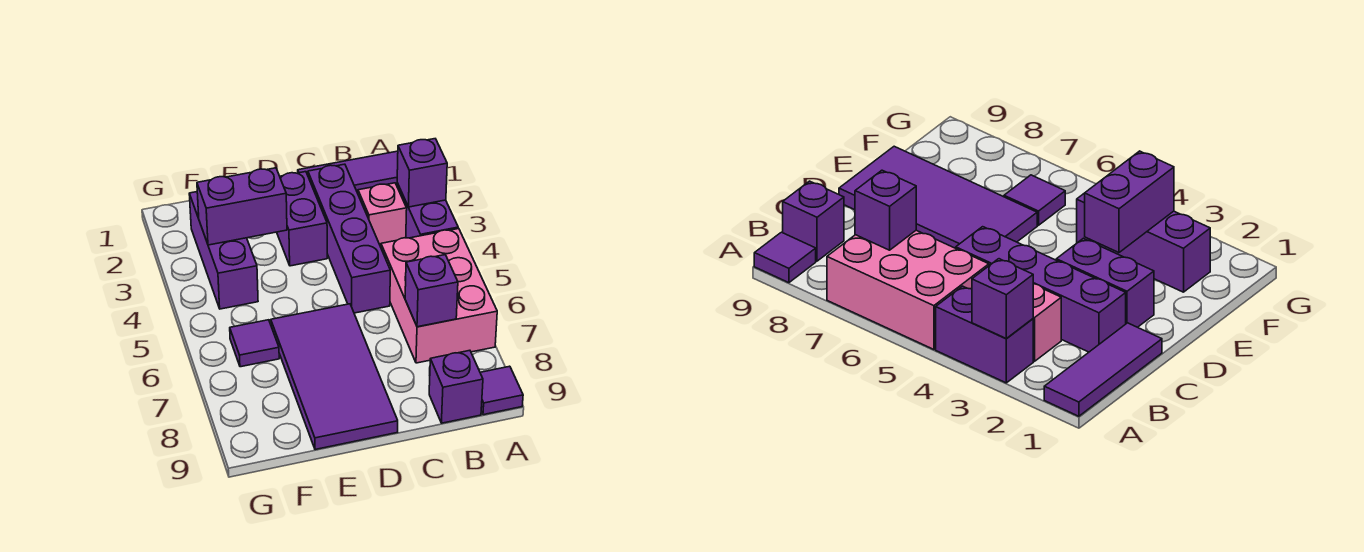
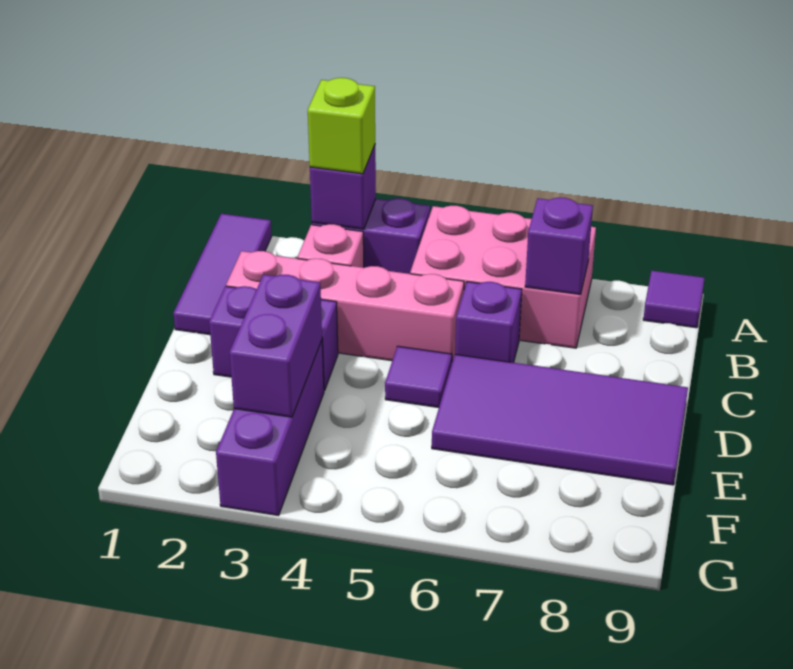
none -> lime brick A3 level 3
purple brick B9 level 1 -> purple brick C6 level 1
purple brick C2:C5 level 1 -> pink brick C2:C5 level 1
purple brick F2:F4 level 1 -> purple brick E3:G3 level 1
purple tile F6 level 1 -> purple tile D5 level 1

